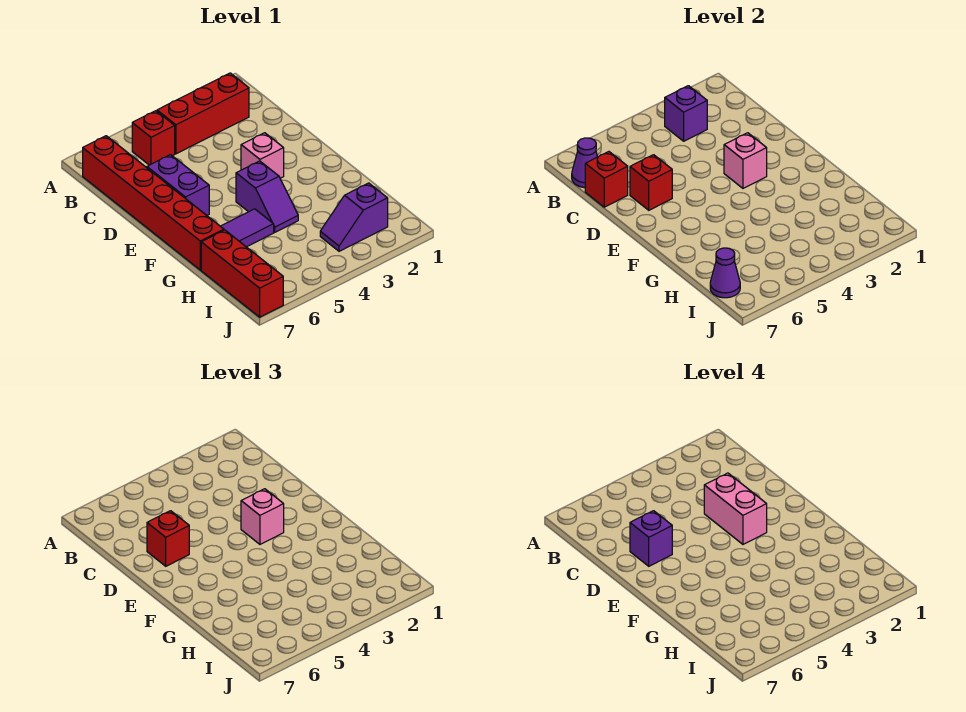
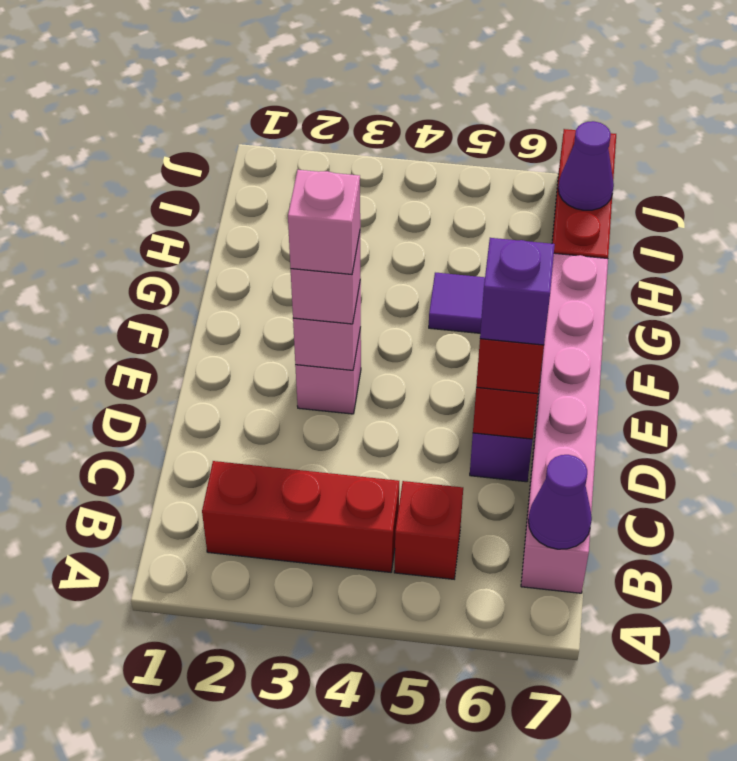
purple brick B3 level 2 -> none
red brick B7:G7 level 1 -> pink brick B7:G7 level 1
red brick C7 level 2 -> none
pink brick D3:E3 level 4 -> pink brick E3 level 4
purple slope F4:G4 level 1 top F -> none
purple slope I2:I3 level 1 top 2 -> none

